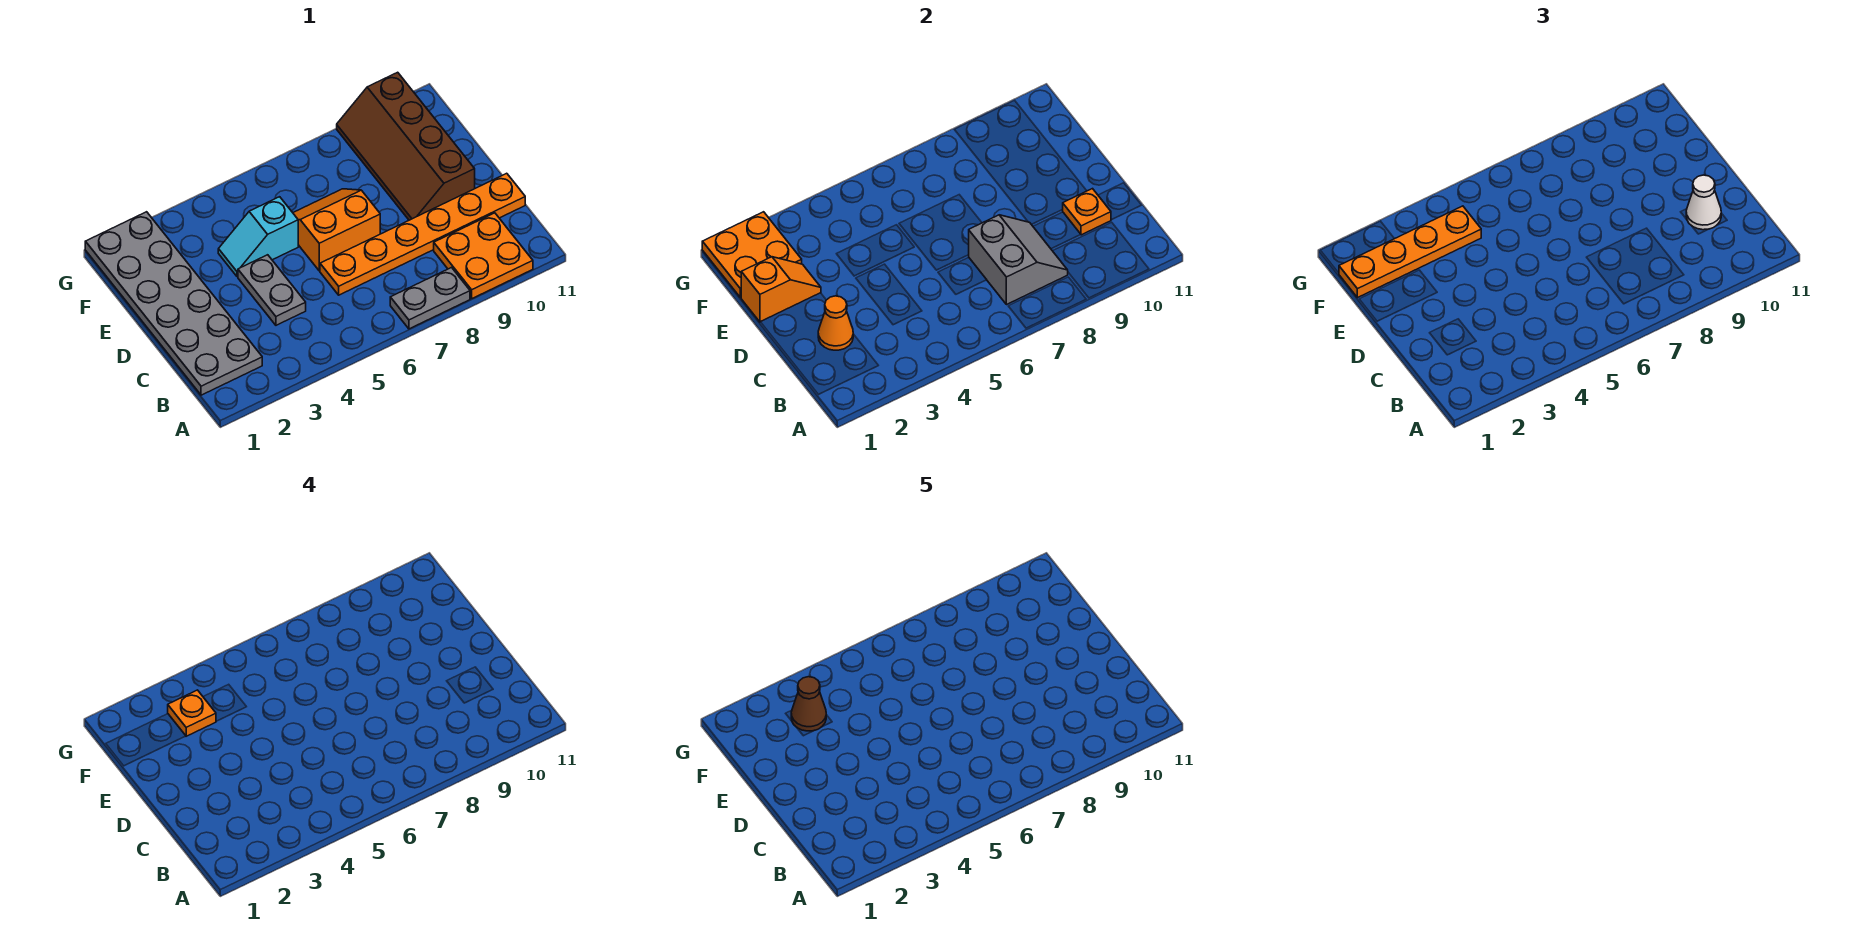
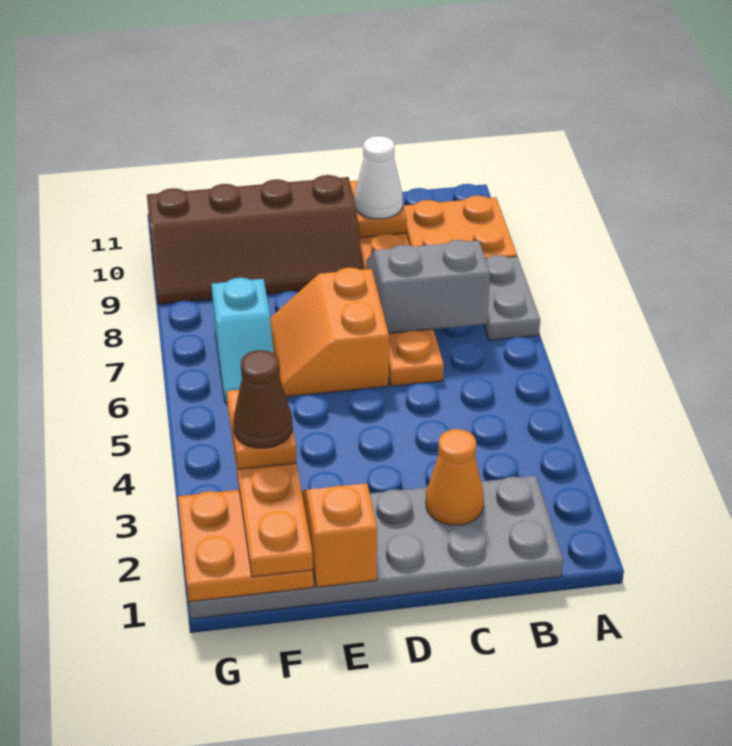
grey plate C4:D4 level 1 -> none
cyan slope E4:E5 level 1 top 5 -> cyan slope F6:F7 level 1 top 7

